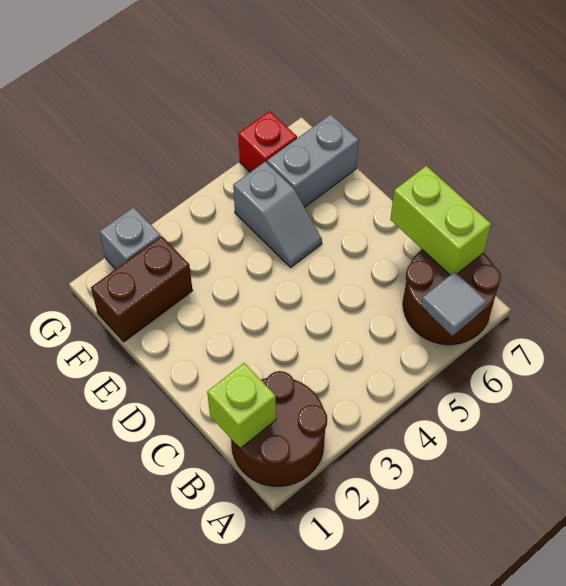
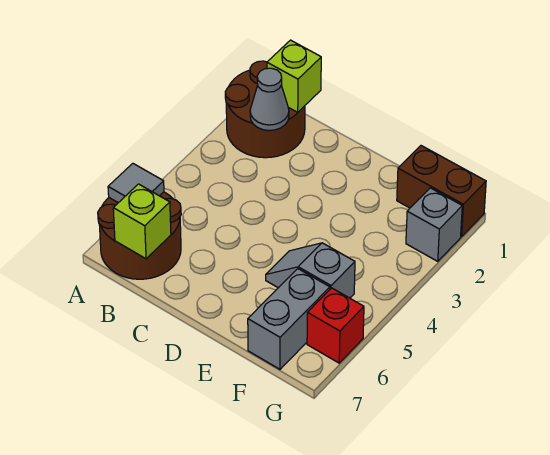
none -> grey cone B2 level 2
lime brick B7:C7 level 2 -> lime brick B7 level 2
brown brick F1:F2 level 1 -> brown brick F1:G1 level 1

